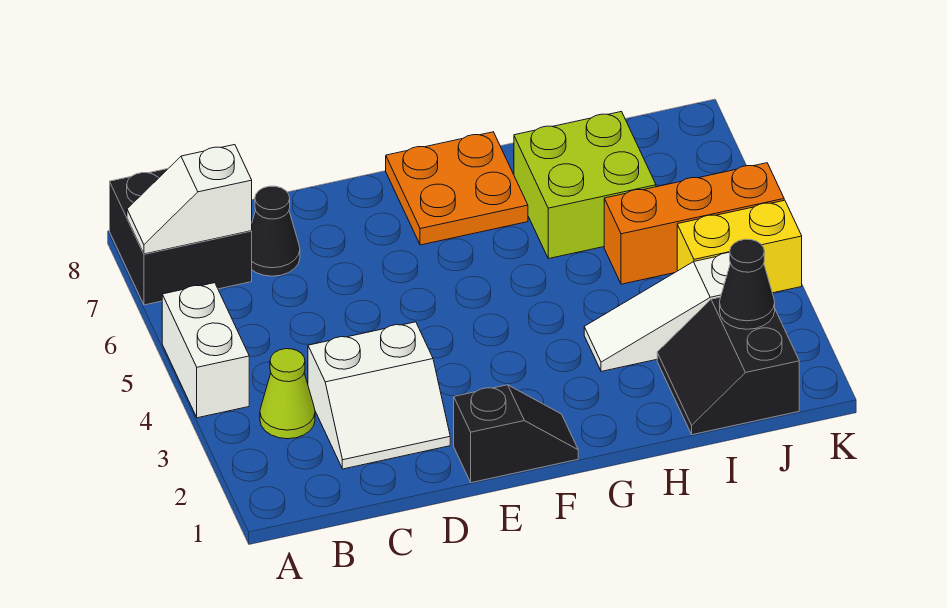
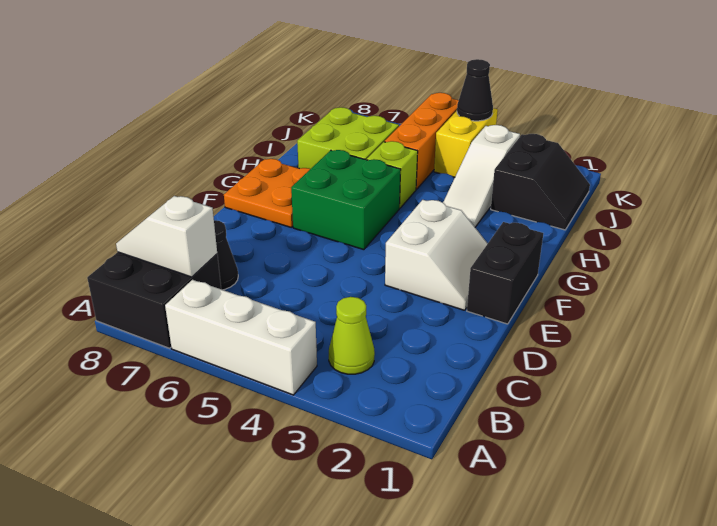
white brick A4:A5 level 1 -> white brick A4:A6 level 1
white slope A7:B7 level 2 top B -> white slope B7:B8 level 2 top 7
white slope C2:D3 level 1 top 3 -> white slope E2:F3 level 1 top 3
black slope E1:F1 level 1 top E -> black brick E1:F1 level 1
none -> green brick F5:G6 level 1
none -> lime brick H5 level 1
black slope I1:J2 level 1 top J -> black slope I1:J2 level 1 top 2
black cone J2 level 2 -> black cone K4 level 2

